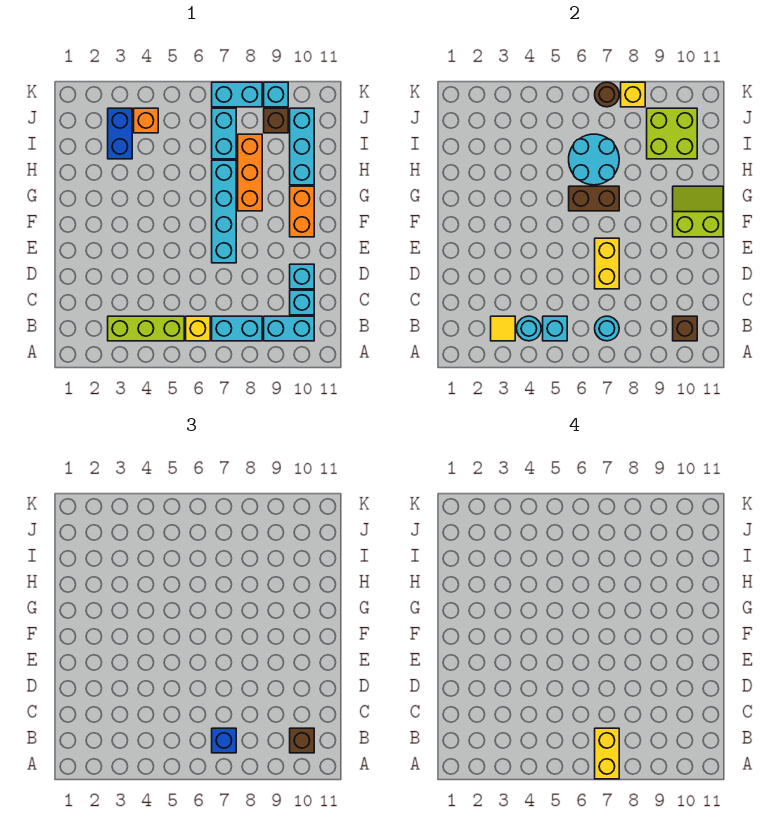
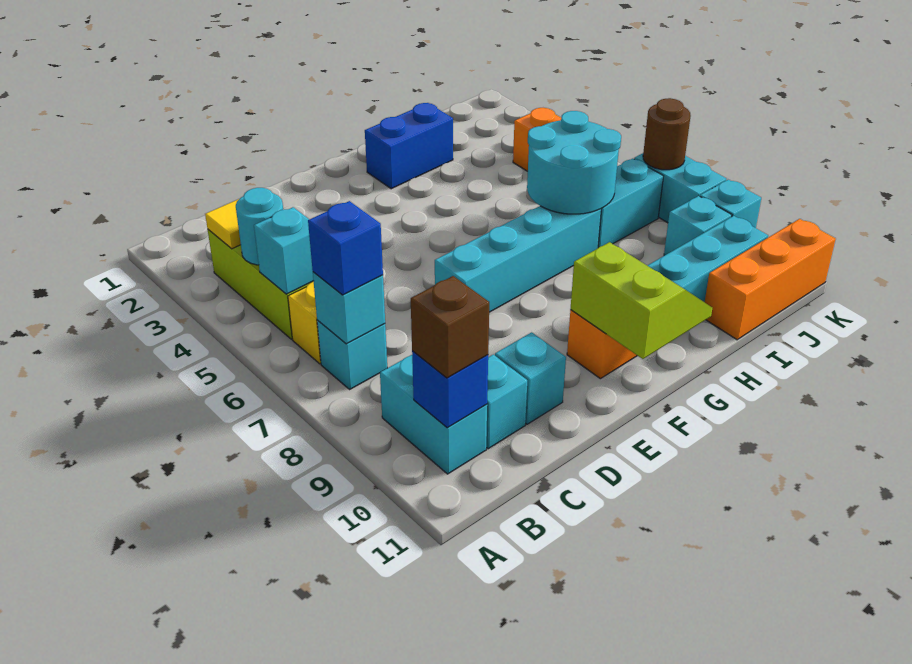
yellow brick A7:B7 level 4 -> none
cyan brick B7:B8 level 1 -> cyan brick B7 level 1
cyan round brick B7 level 2 -> cyan brick B7 level 2
brown brick B10 level 2 -> blue brick B10 level 2
yellow brick D7:E7 level 2 -> none
brown brick G6:G7 level 2 -> none
orange brick G8:I8 level 1 -> orange brick I11:K11 level 1
blue brick I3:J3 level 1 -> blue brick G2:H2 level 1
lime brick I9:J10 level 2 -> none
brown brick J9 level 1 -> cyan brick J9 level 1
yellow brick K8 level 2 -> none

